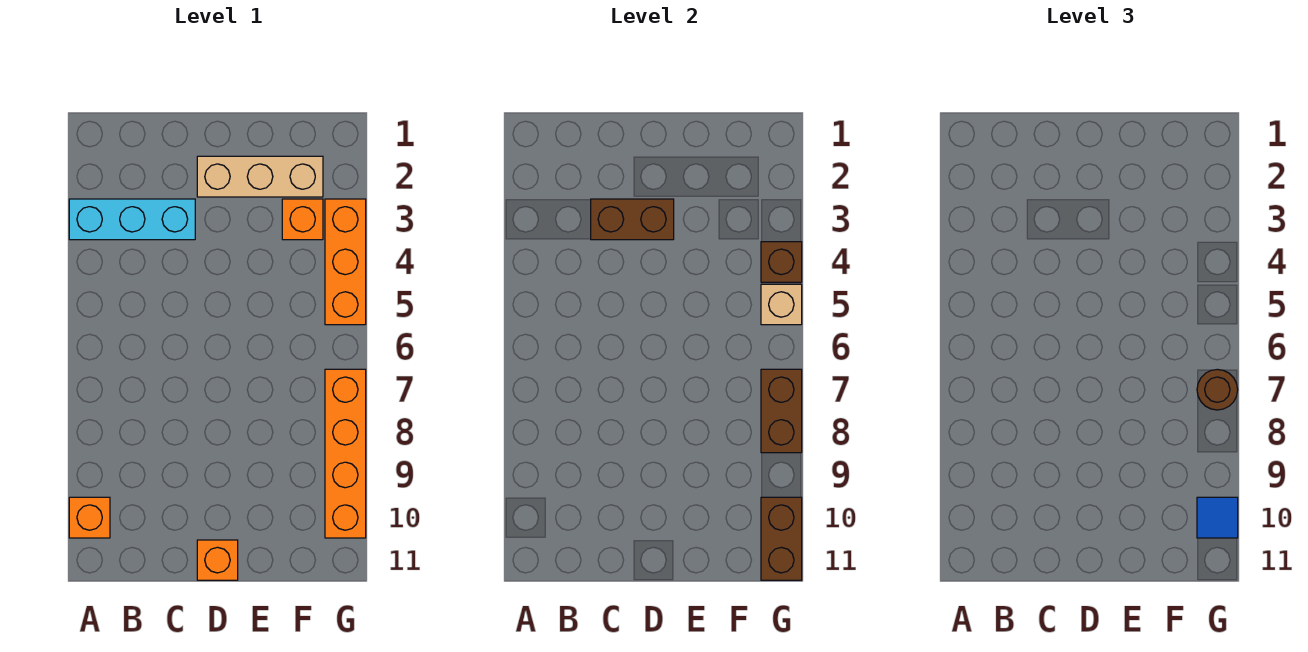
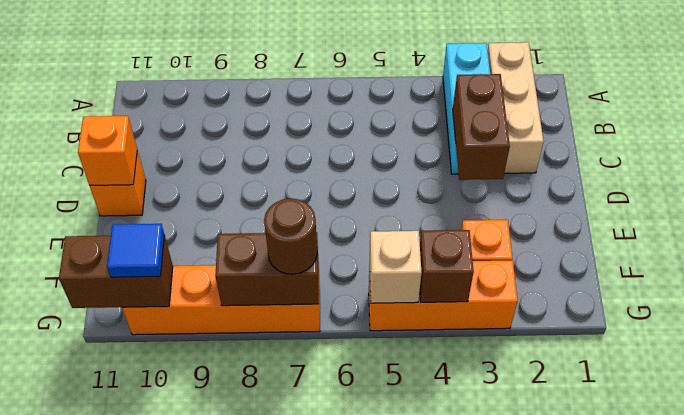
orange brick A10 level 1 -> orange brick D11 level 2
tan brick D2:F2 level 1 -> tan brick A2:C2 level 1

